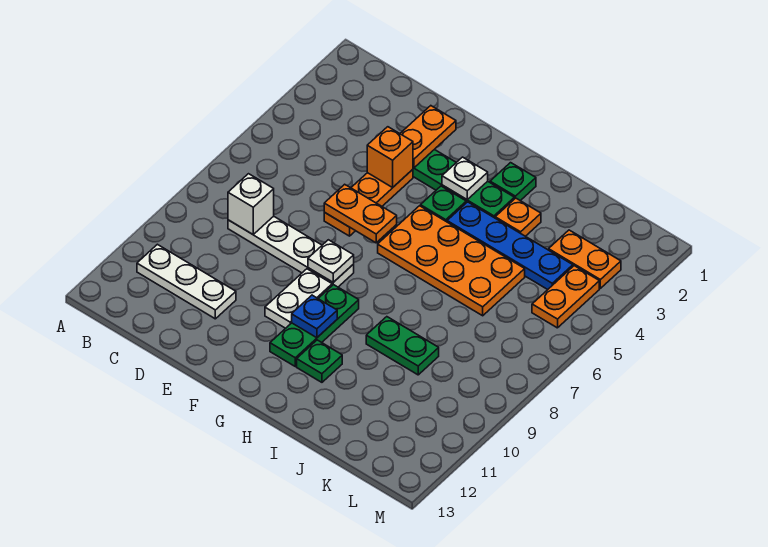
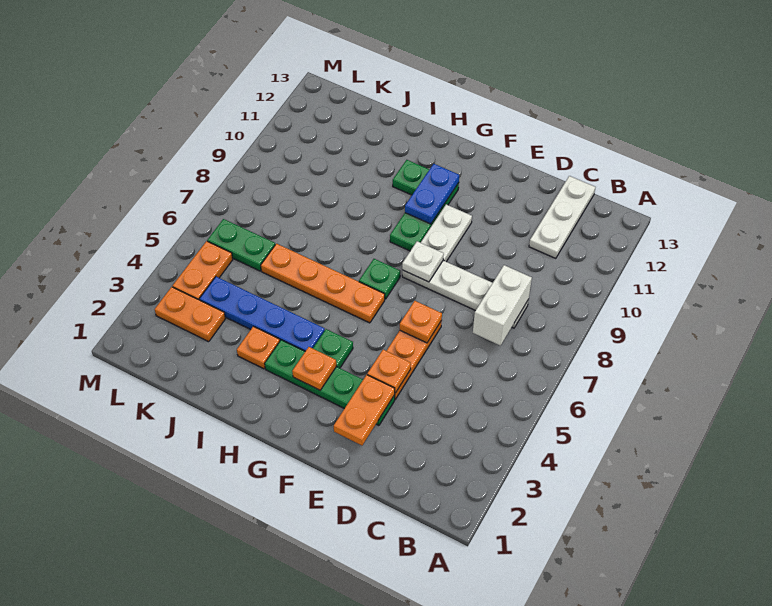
white plate B11:D11 level 1 -> white plate C11:C13 level 1
white brick C8 level 2 -> white brick C7:C8 level 2
orange brick E4 level 2 -> orange plate E4 level 2
orange plate E6:F6 level 2 -> orange plate E6 level 2
white plate G3 level 2 -> orange plate G3 level 2
orange plate G5:J6 level 1 -> orange plate G6:J6 level 1
blue plate G10 level 2 -> blue plate G10:G11 level 2
green plate H2 level 1 -> green plate G7 level 1
green plate I9:J9 level 1 -> green plate K6:L6 level 1

